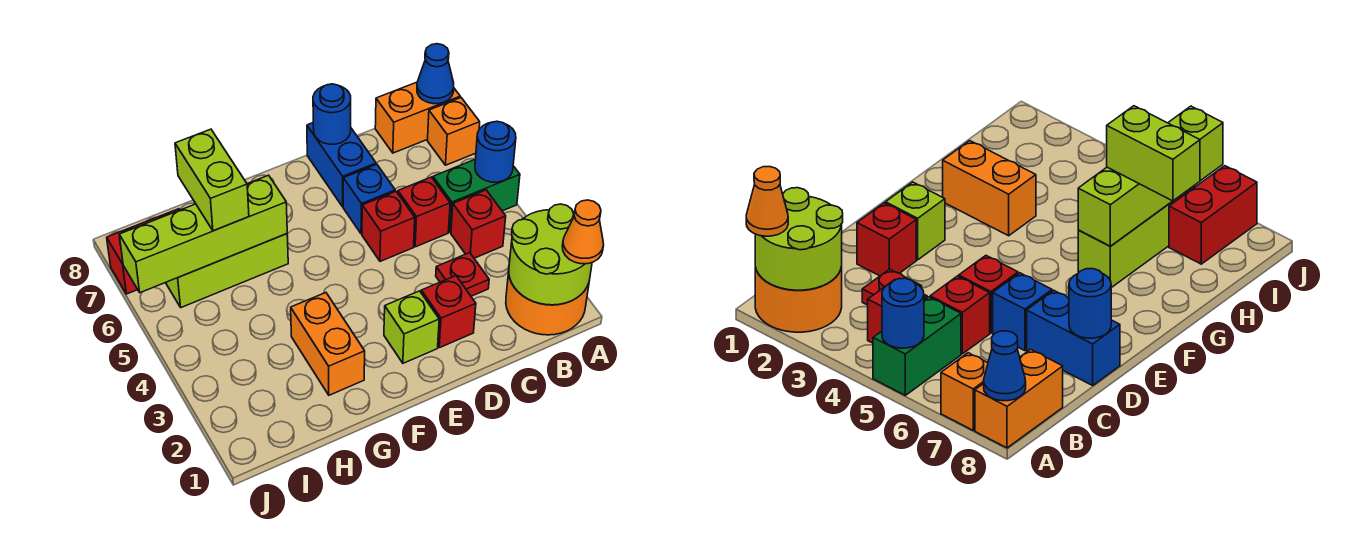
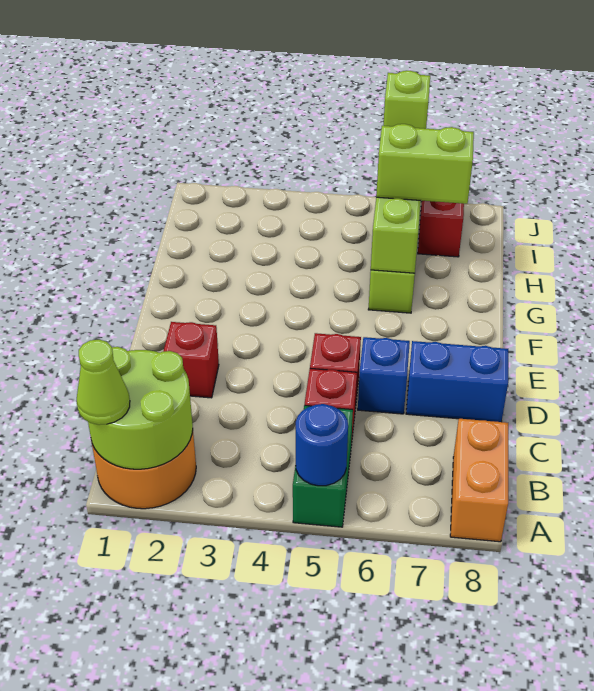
orange cone A1 level 3 -> lime cone A1 level 3
orange brick A7 level 1 -> none
blue cone A8 level 2 -> none
red brick B4 level 1 -> none
red plate C3 level 1 -> none
blue round brick D8 level 2 -> none
lime brick E2 level 1 -> lime brick J6 level 3
orange brick G2:G3 level 1 -> none

